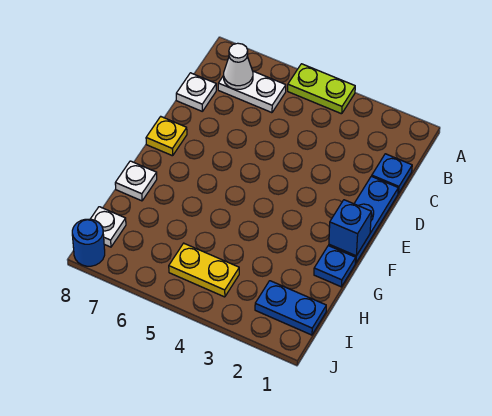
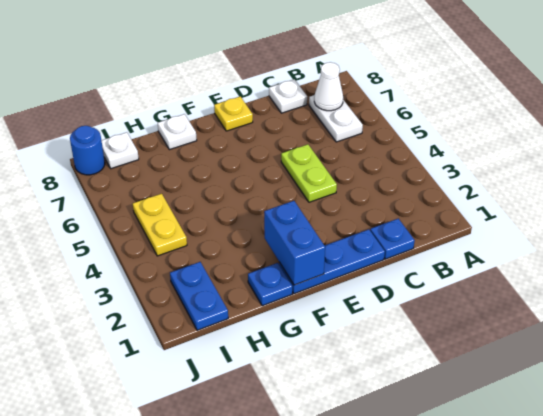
lime plate A4:A5 level 1 -> lime plate D4:D5 level 1
blue brick F1 level 2 -> blue brick F1:F2 level 2

